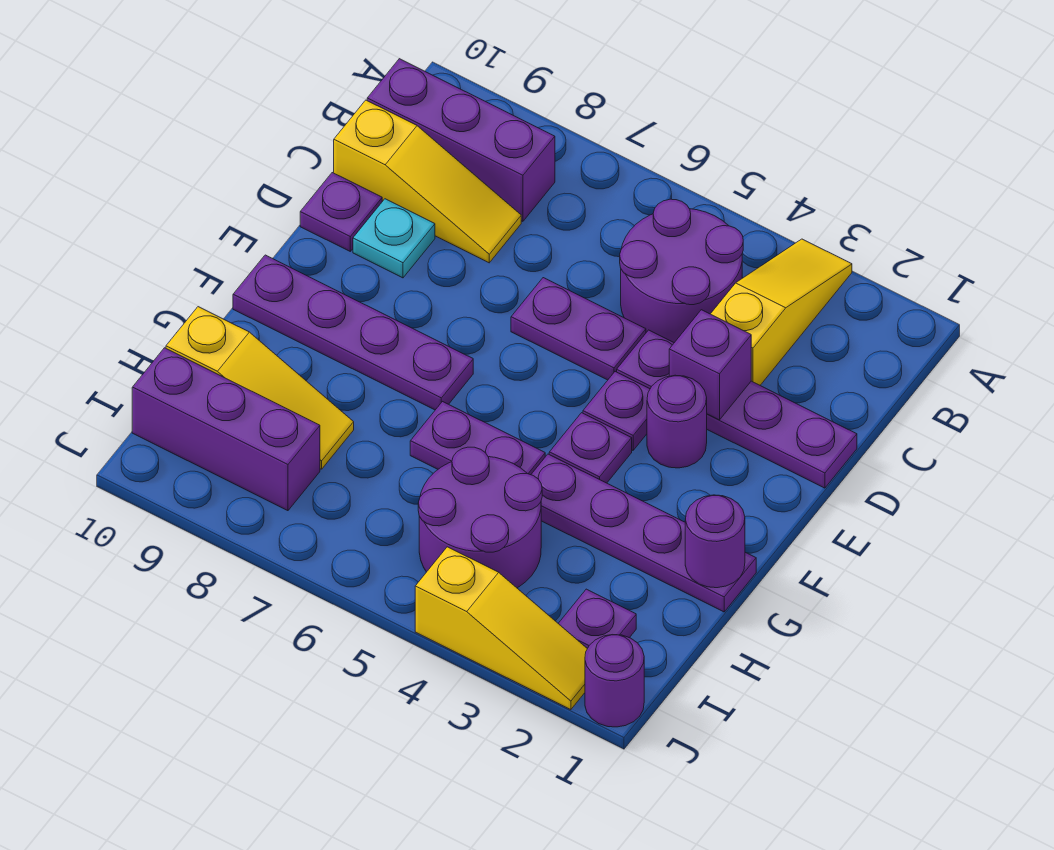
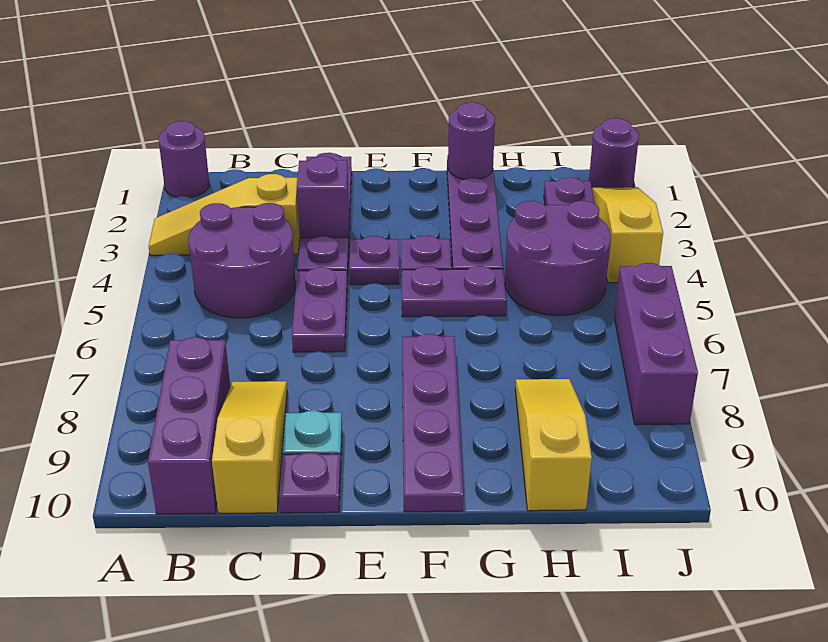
purple round brick E3 level 1 -> purple round brick A1 level 1
purple plate G5:G6 level 1 -> purple plate F5:G5 level 1
purple brick I8:I10 level 1 -> purple brick J6:J8 level 1

